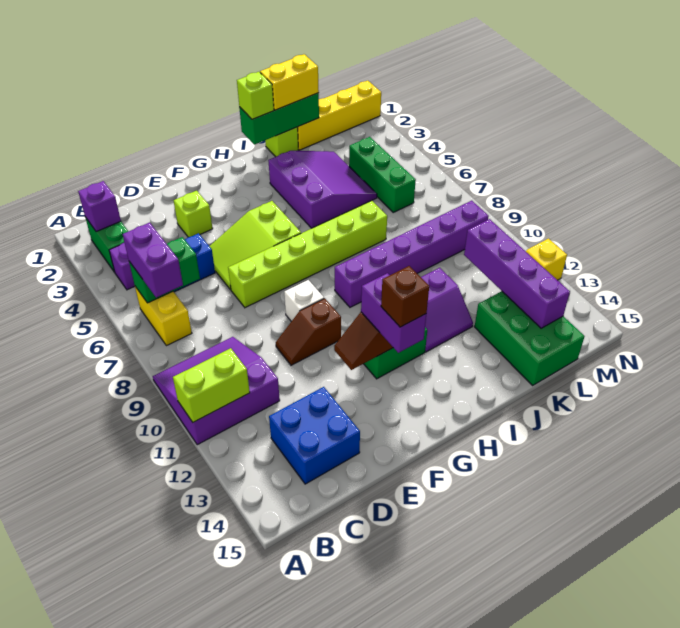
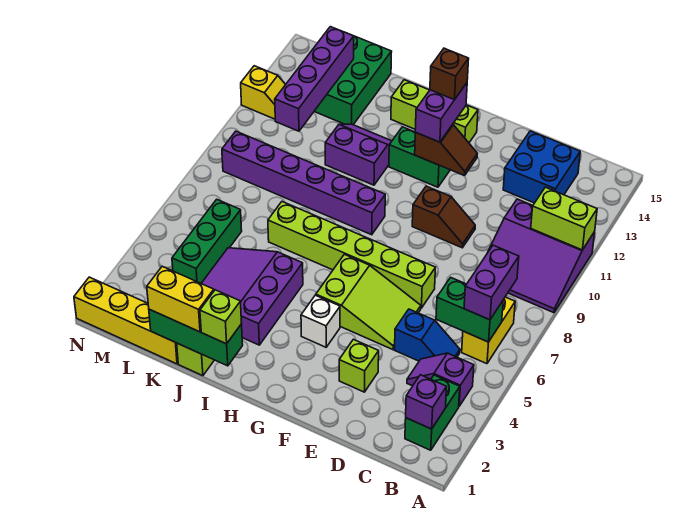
white brick F9 level 1 -> white brick G4 level 1
none -> lime brick G14:I14 level 1

